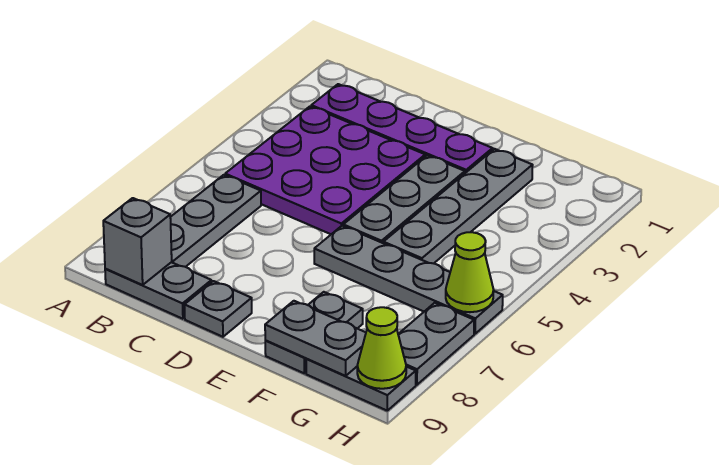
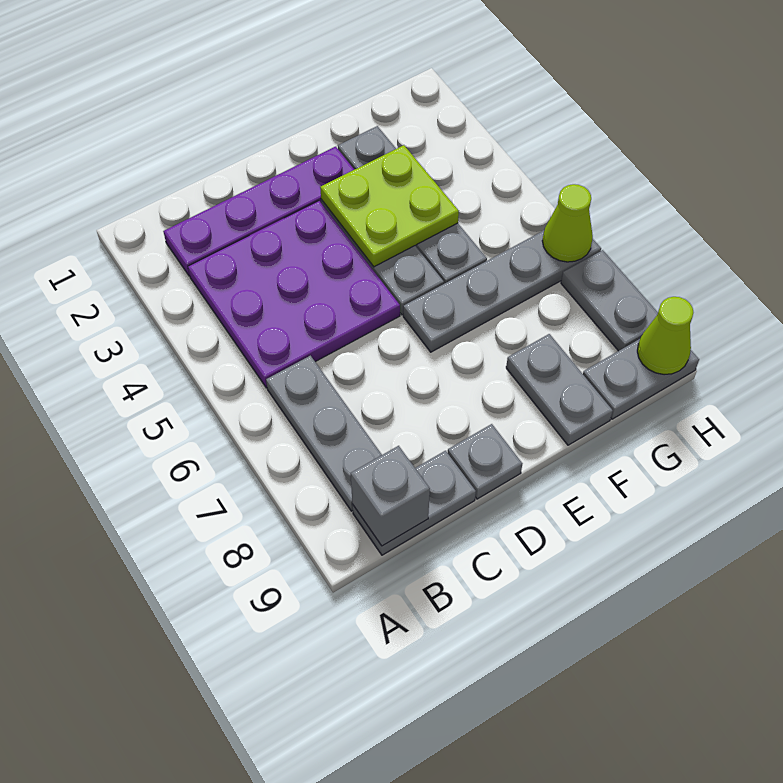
none -> lime plate E3:F4 level 2
grey plate F9:G9 level 2 -> none

